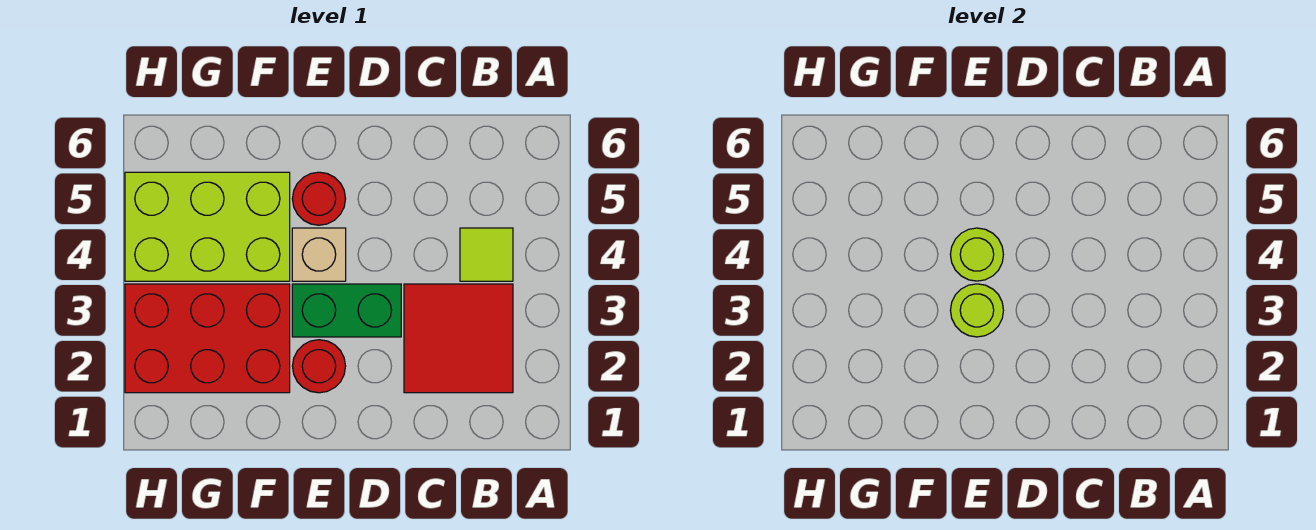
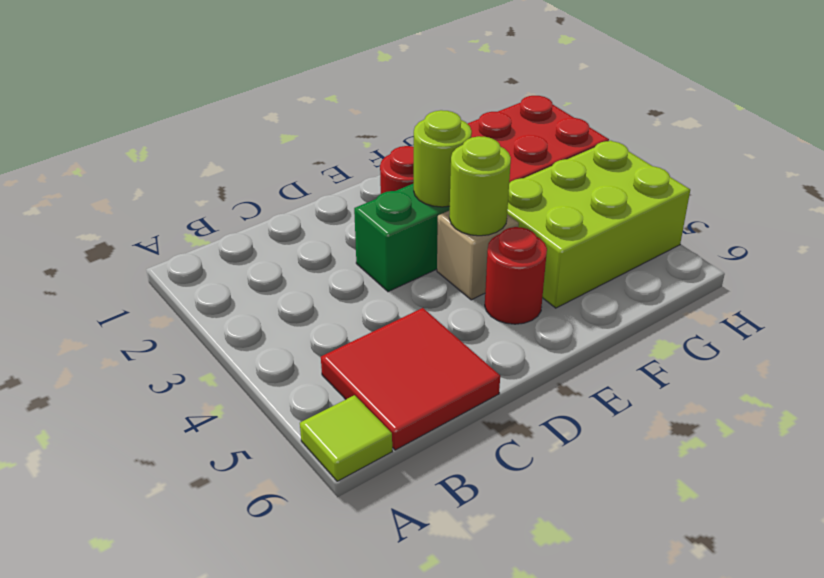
red tile B2:C3 level 1 -> red tile B5:C6 level 1
lime tile B4 level 1 -> lime tile A6 level 1

